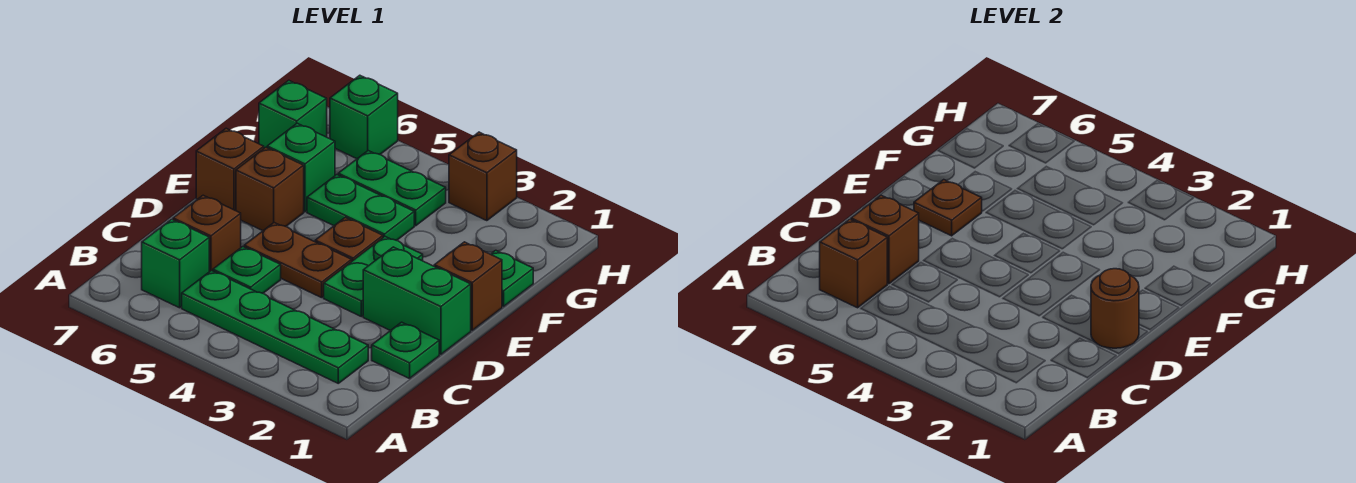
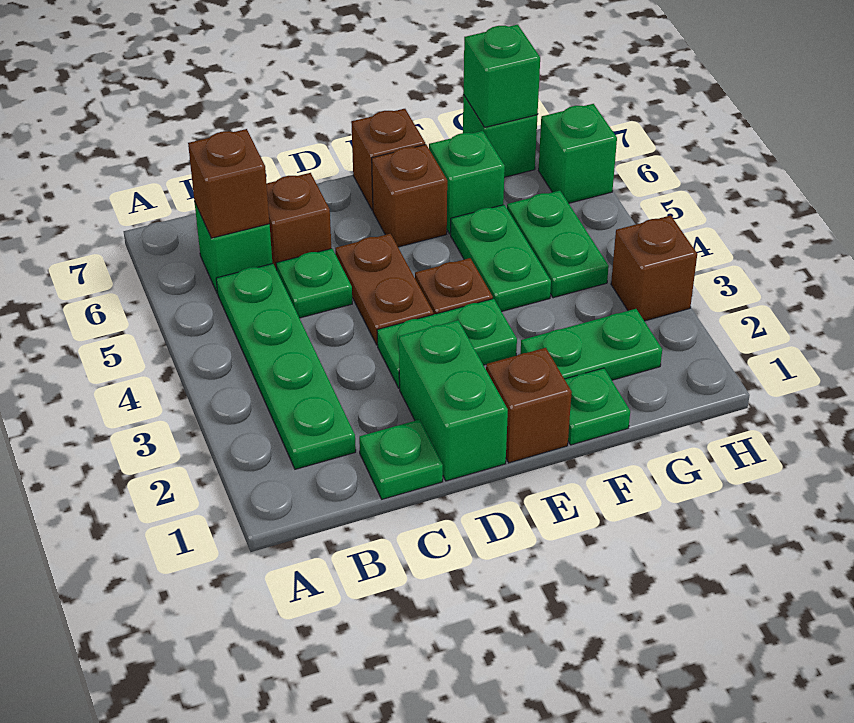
brown brick C6 level 2 -> none
brown round brick D1 level 2 -> none
brown plate E6 level 2 -> none
none -> green plate F2:G2 level 1
none -> green brick G7 level 2

